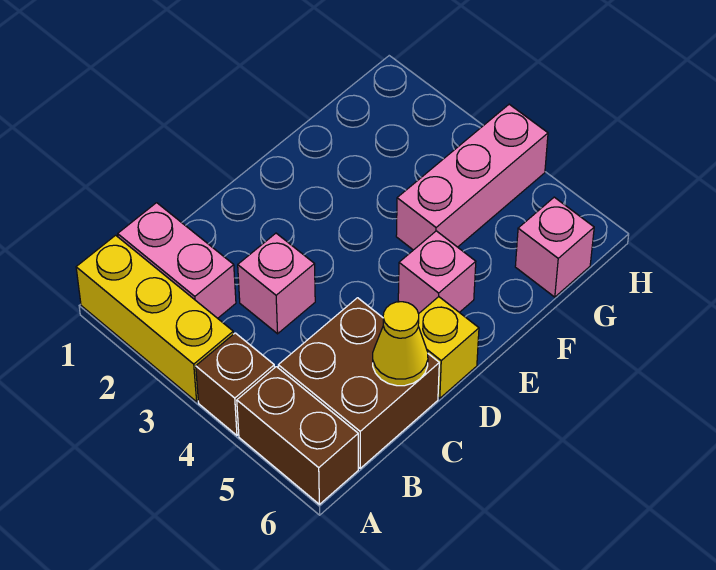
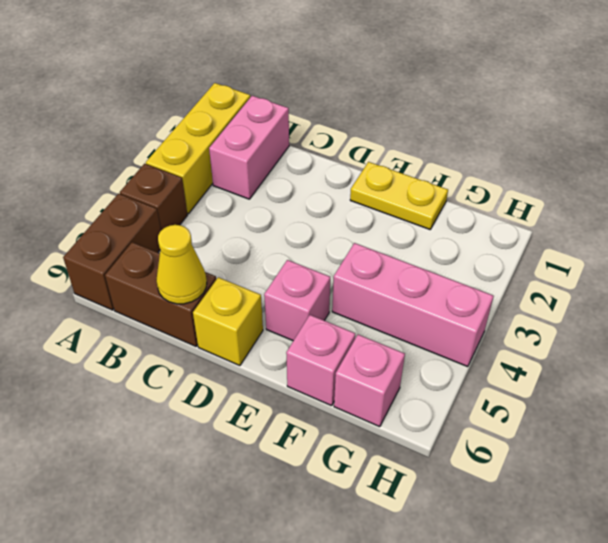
brown brick B5:C6 level 1 -> brown brick B6:C6 level 1
pink brick C3 level 1 -> pink brick F6 level 1
none -> yellow plate E1:F1 level 1

